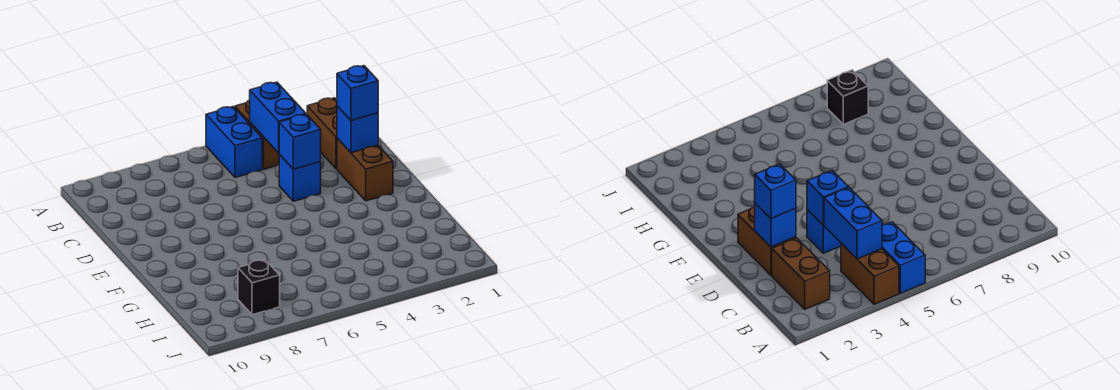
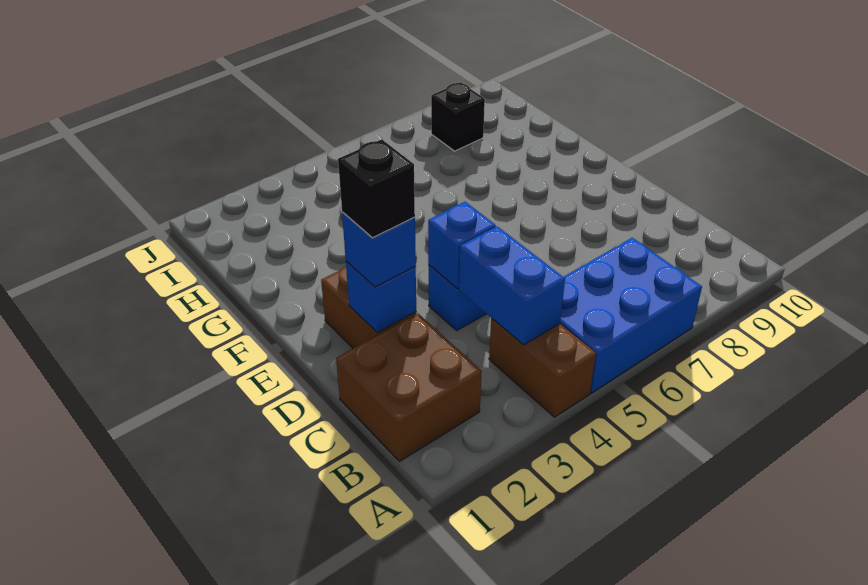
blue brick A5:B5 level 1 -> blue brick A5:B7 level 1
brown brick B2:C2 level 1 -> brown brick B1:C2 level 1
none -> black brick D2 level 4

